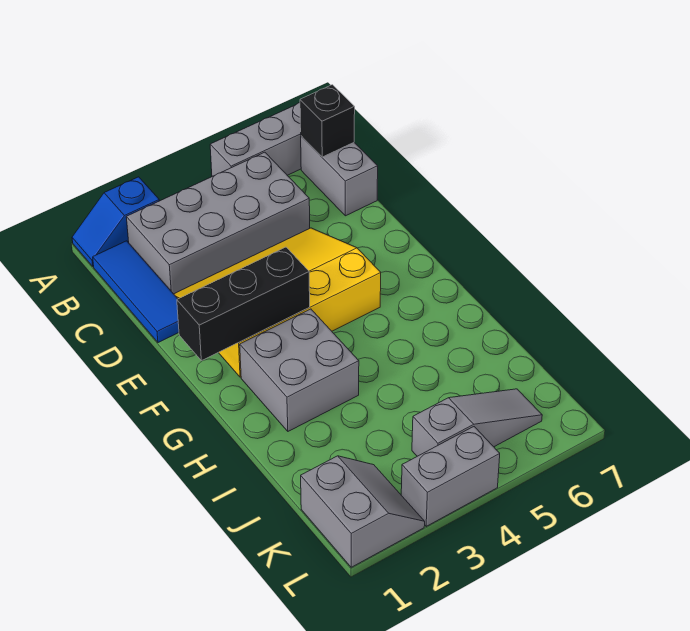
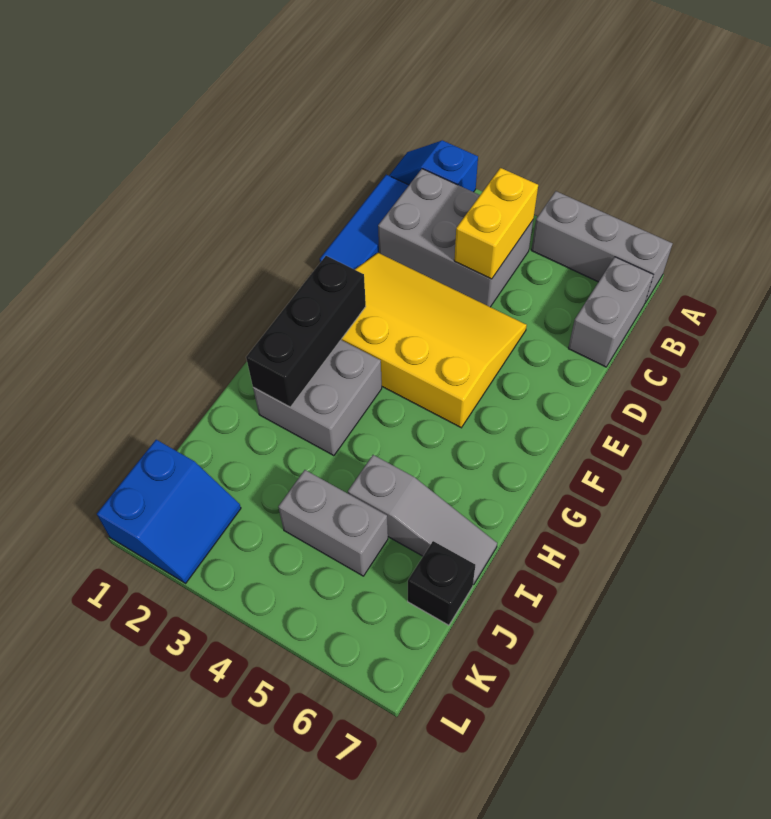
grey brick B2:C5 level 1 -> grey brick B2:C4 level 1
none -> yellow brick B4:C4 level 2
black brick B7 level 2 -> black brick J7 level 1
black brick F1:F3 level 2 -> black brick F2:H2 level 2
grey slope K1:L2 level 1 top 1 -> blue slope K1:L2 level 1 top 1
grey slope K4:K6 level 1 top 4 -> grey slope I5:I7 level 1 top 5
grey brick L3:L4 level 1 -> grey brick J4:J5 level 1

